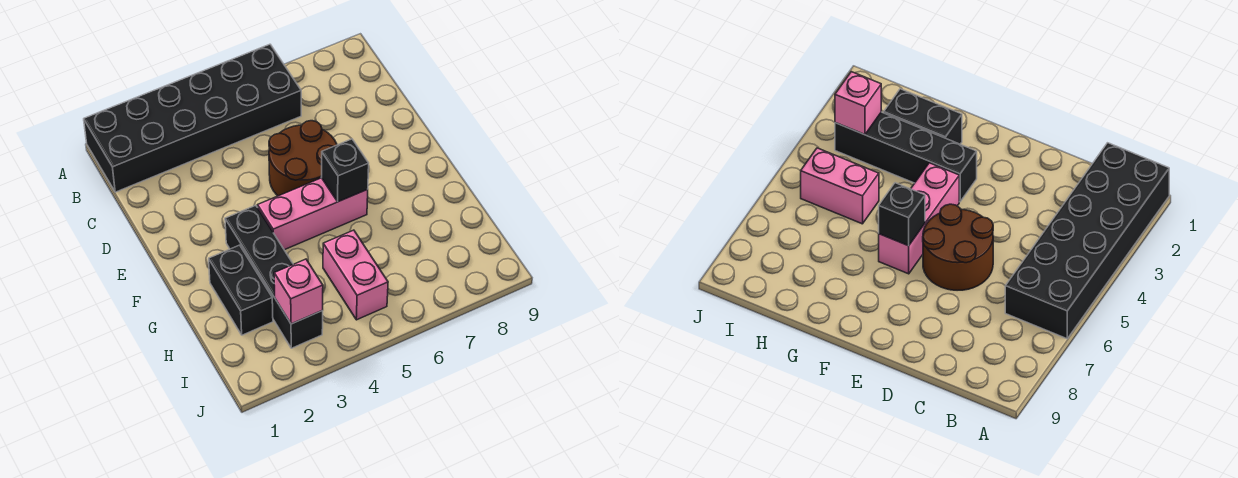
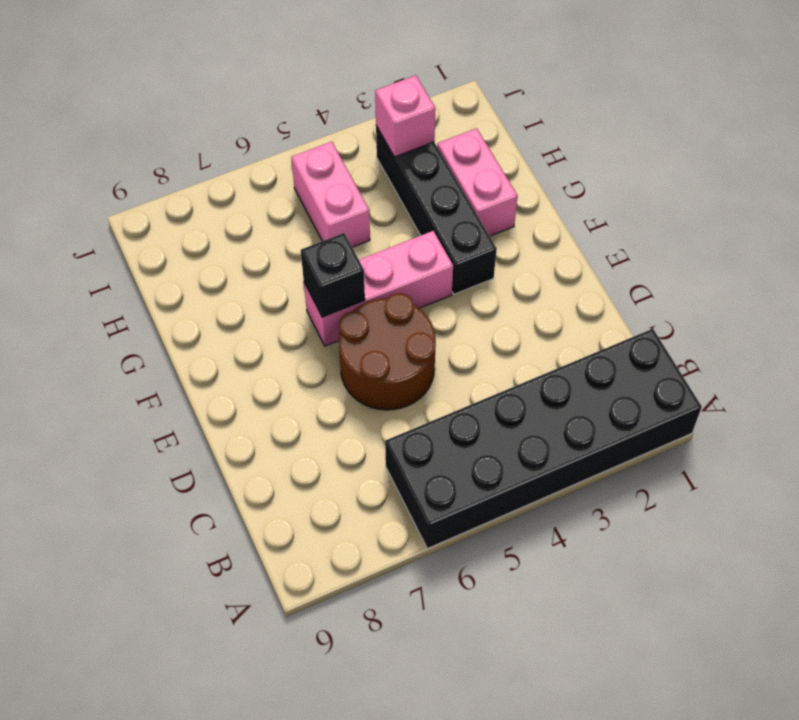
black brick G2:H2 level 1 -> pink brick G2:H2 level 1

